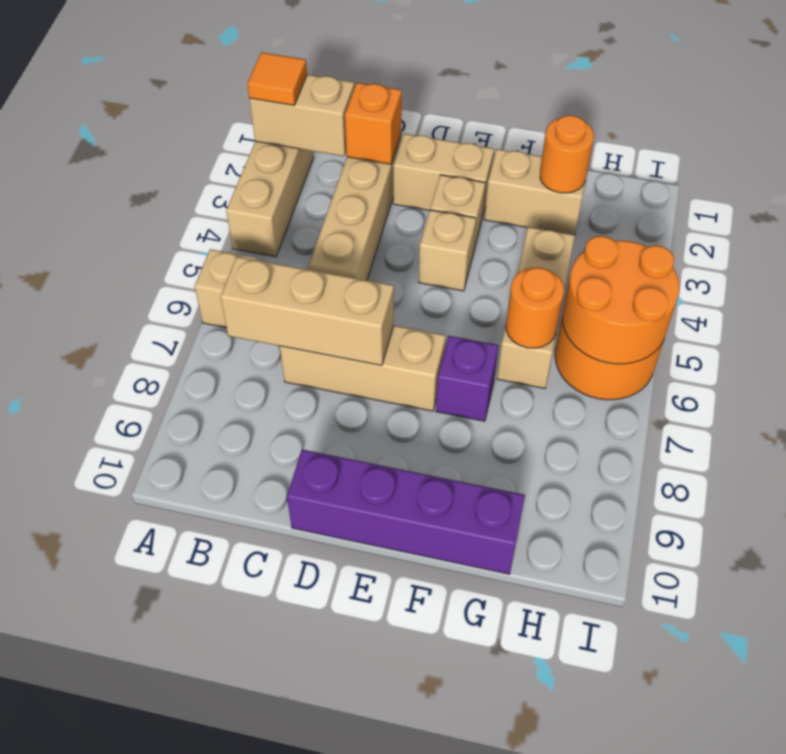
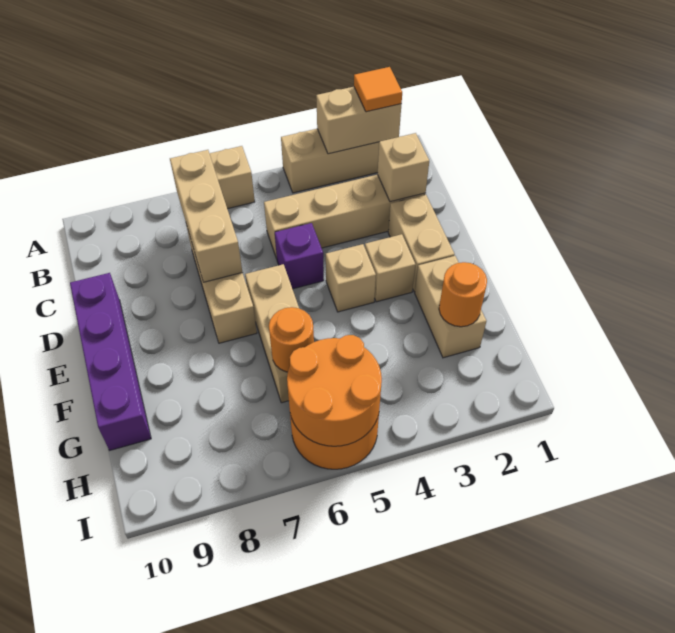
tan brick A2:B2 level 2 -> tan brick A2:A3 level 2
orange brick C2 level 2 -> tan brick C2 level 2
purple brick F7 level 1 -> purple brick D5 level 1
tan brick G4:G6 level 1 -> tan brick E6:G6 level 1

